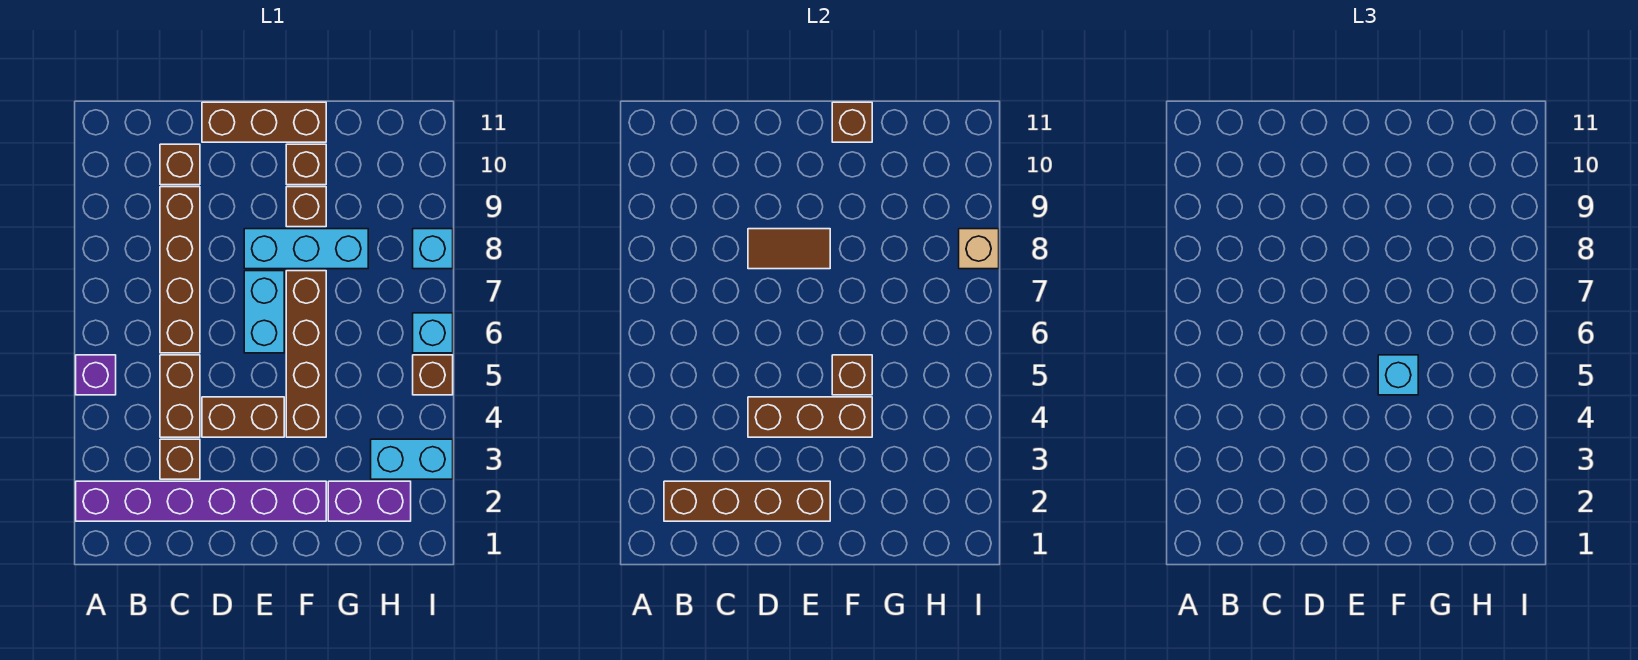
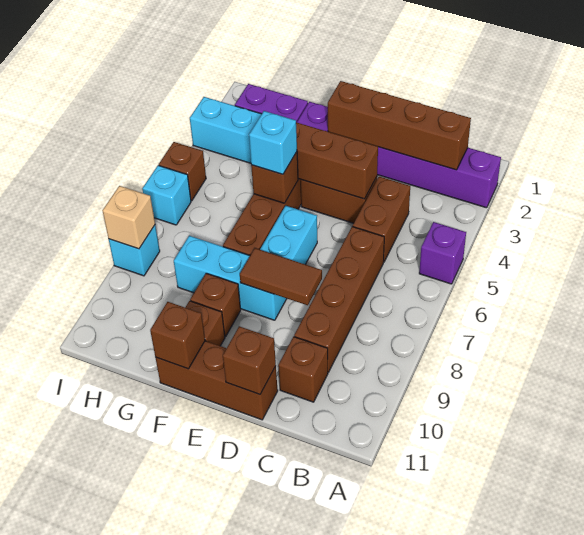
brown brick C3 level 1 -> brown brick D11 level 2

